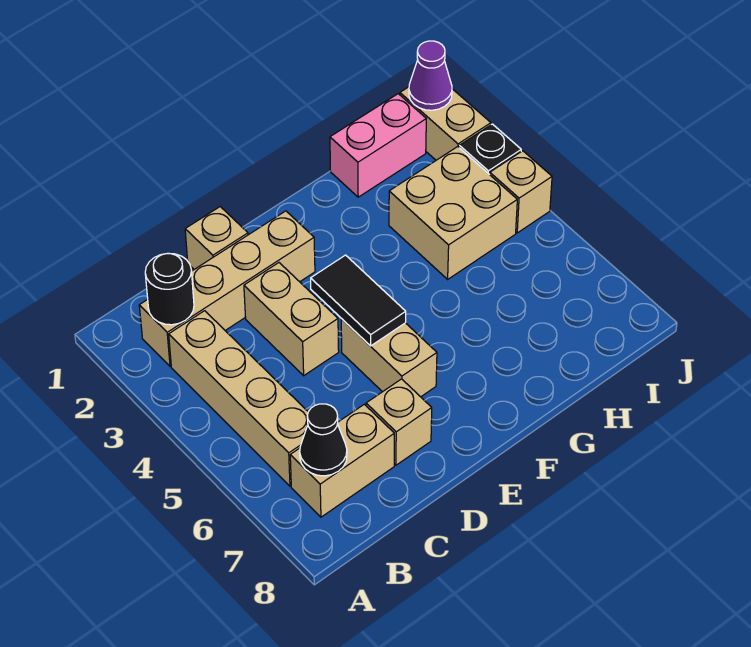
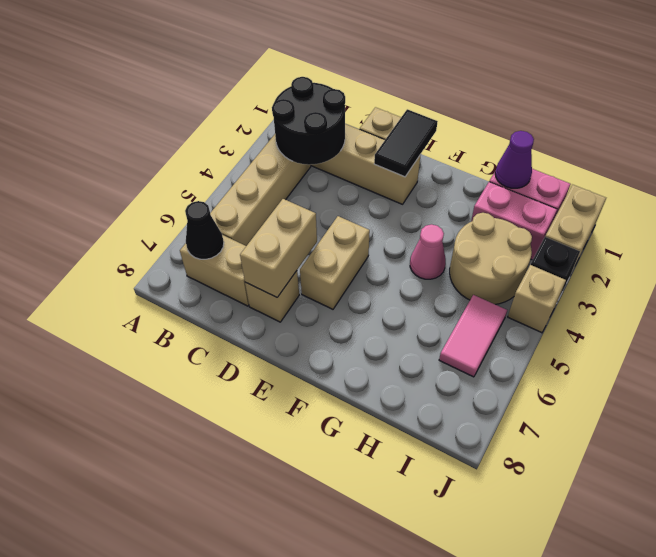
black round brick B2 level 2 -> black round brick B2:C3 level 2
tan brick D3:D4 level 1 -> tan brick D6:D7 level 2
black tile E4:E5 level 2 -> black tile E1:E2 level 2
none -> pink cone G4 level 1
none -> pink brick H2:I2 level 1
tan brick H3:I4 level 1 -> tan round brick H3:I4 level 1
none -> pink tile I5:I6 level 1
purple cone J1 level 2 -> purple cone H1 level 2

